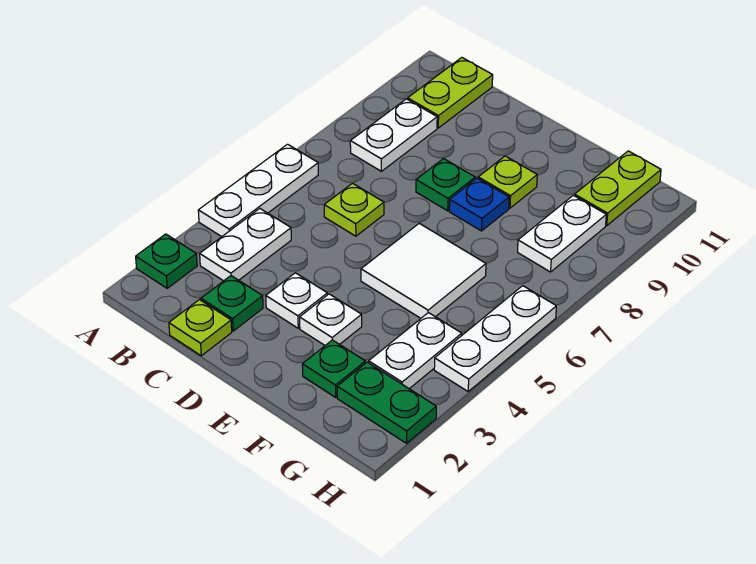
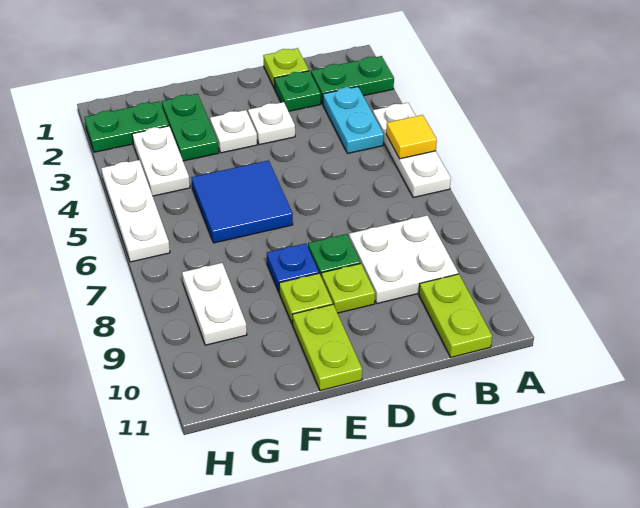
green plate A2 level 1 -> green plate A2:B2 level 1
none -> yellow tile A5 level 2
white plate B3:B4 level 1 -> cyan plate B3:B4 level 1
white plate B8:B9 level 1 -> white plate B8:C9 level 1
lime plate C6 level 1 -> lime plate D9 level 1
white tile E5:F6 level 1 -> blue tile E5:F6 level 1
green plate F2 level 1 -> green plate F2:F3 level 1
lime plate G10:G11 level 1 -> lime plate E10:E11 level 1

